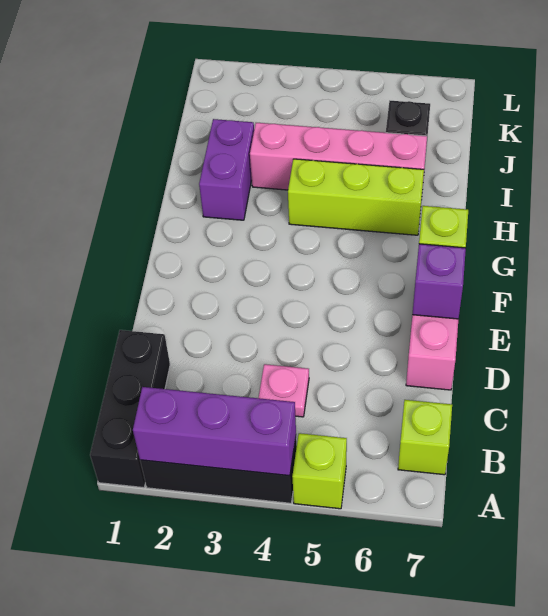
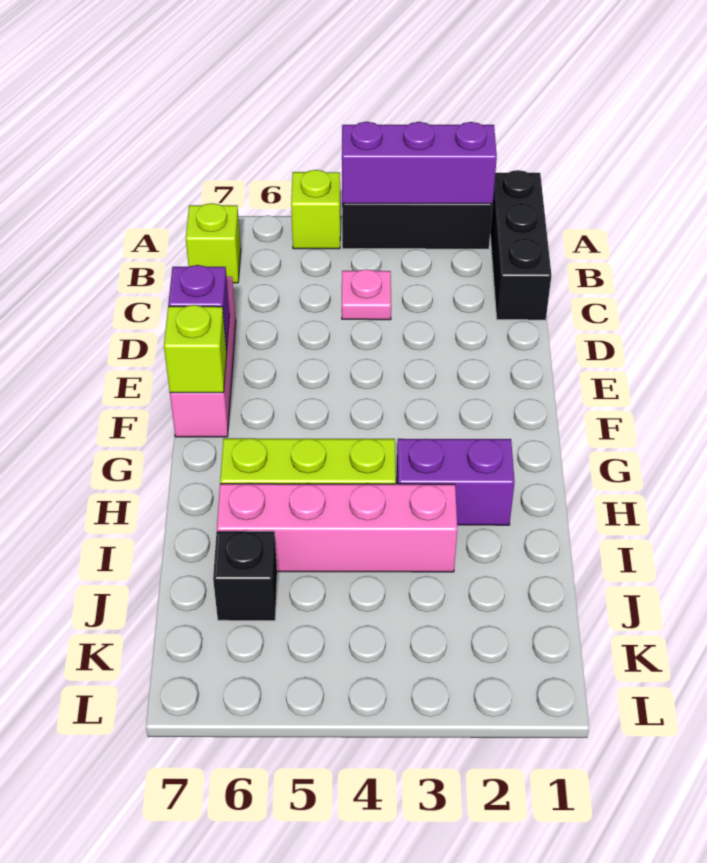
purple brick H2:I2 level 1 -> purple brick H2:H3 level 1

